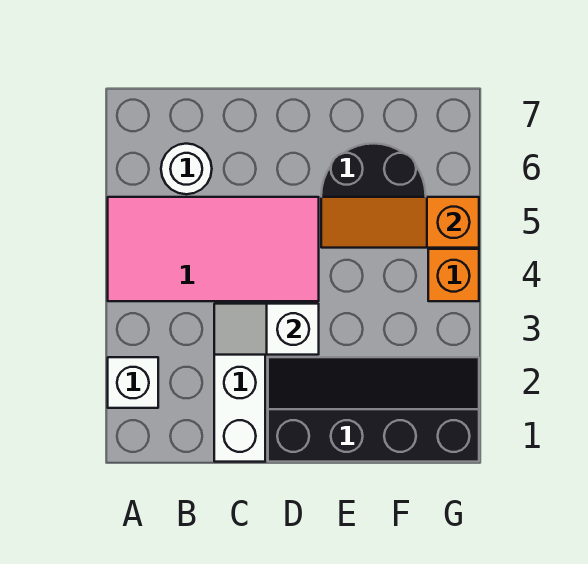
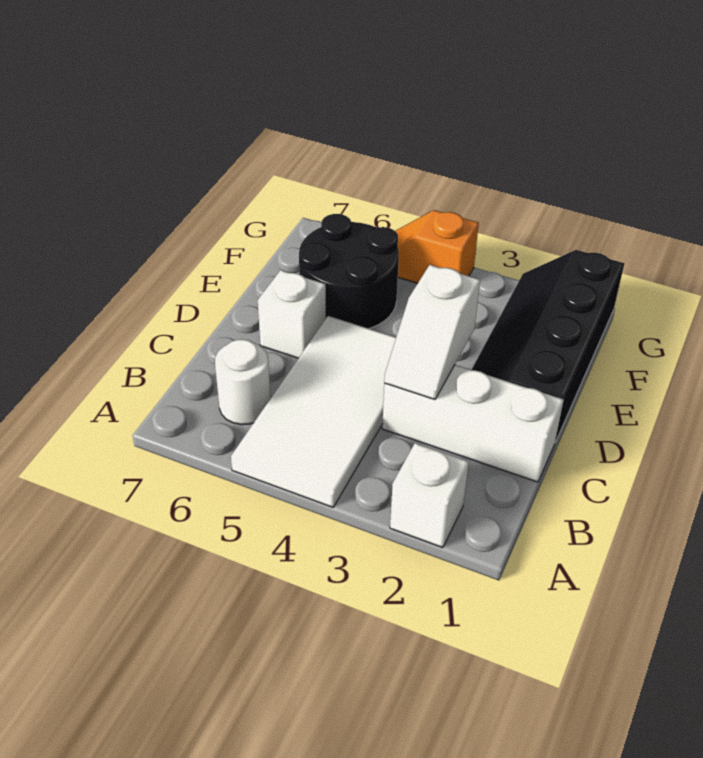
pink tile A4:D5 level 1 -> white tile A4:D5 level 1
none -> white brick D6 level 1
orange slope E5:G5 level 2 top G -> none

